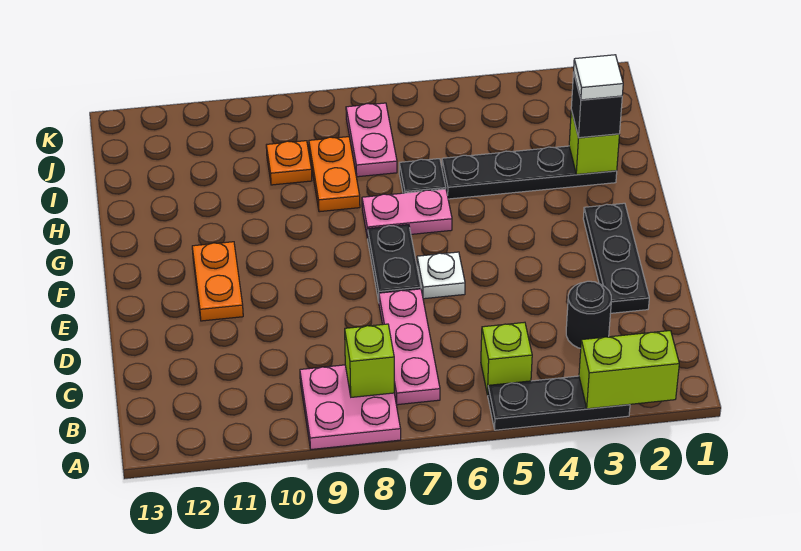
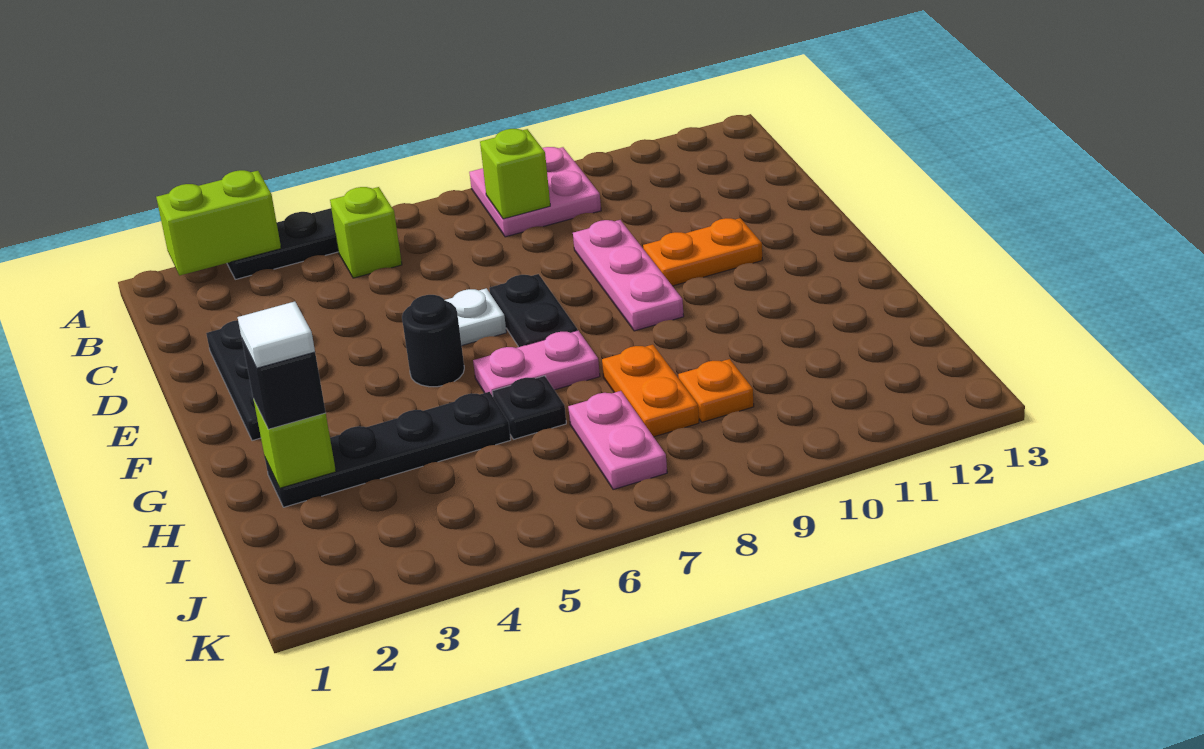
pink plate B7:D7 level 1 -> pink plate D9:F9 level 1
black round brick C3 level 1 -> black round brick F5 level 1
orange plate E11:F11 level 1 -> orange plate E10:E11 level 1

